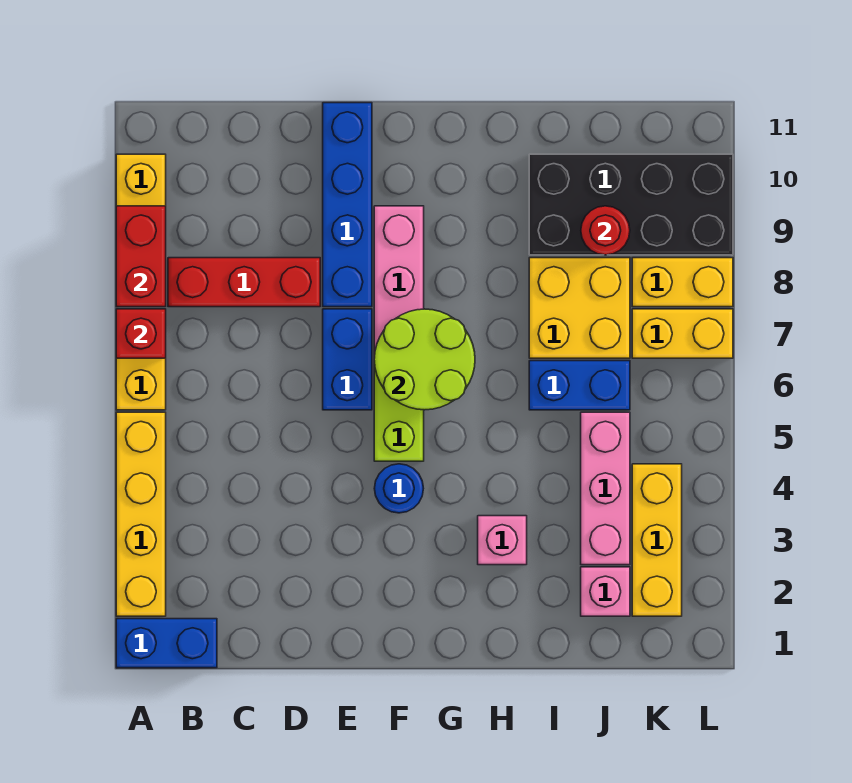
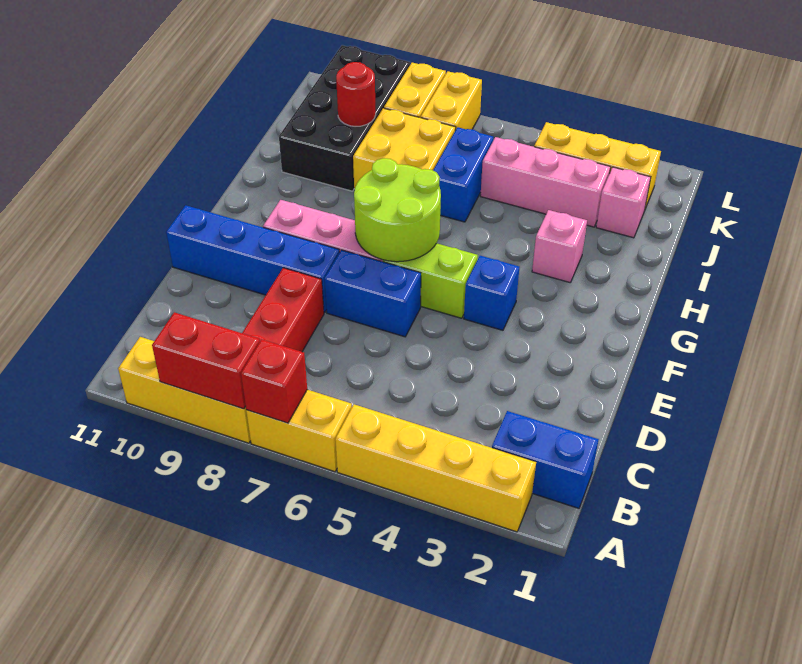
blue brick A1:B1 level 1 -> blue brick B1:B2 level 1
blue round brick F4 level 1 -> blue brick F4 level 1

